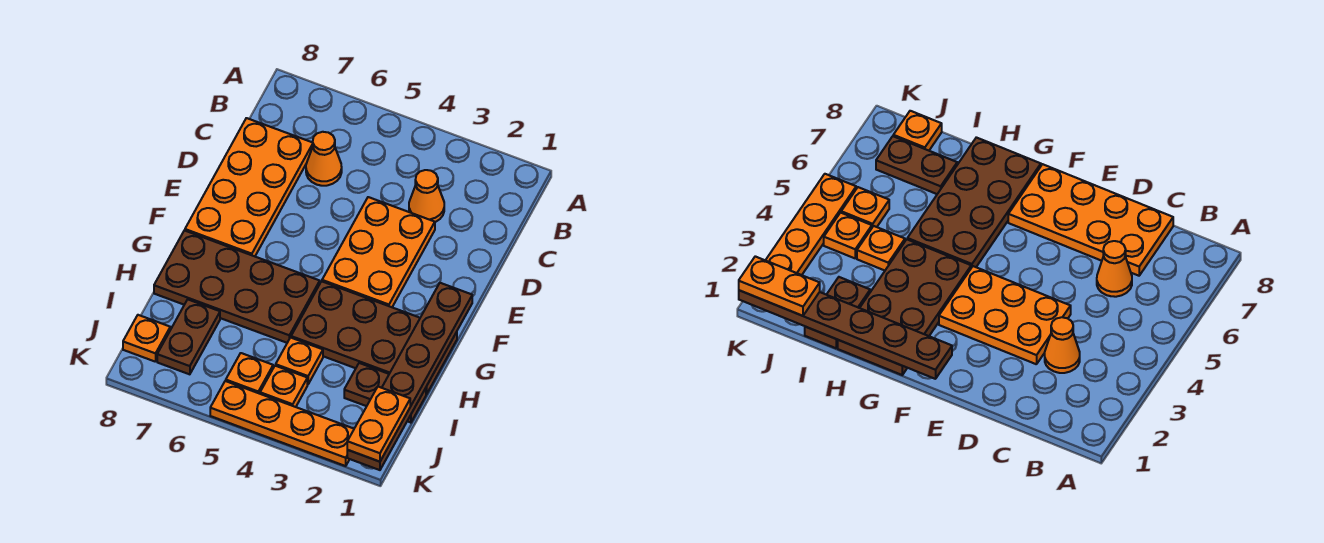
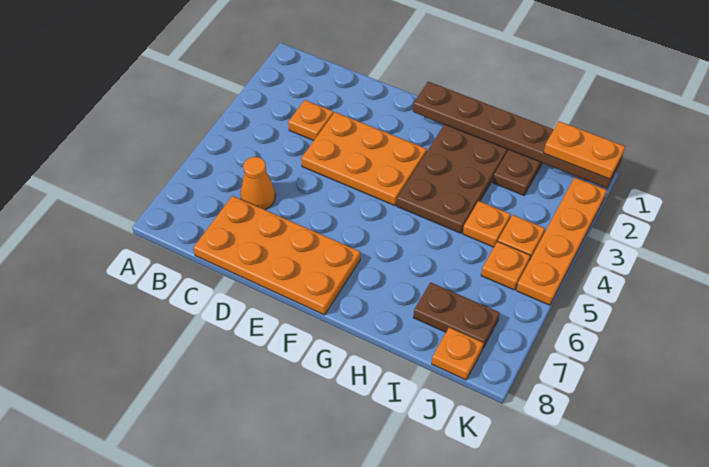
orange cone C3 level 1 -> orange plate C3 level 1
brown plate G5:H8 level 1 -> none

